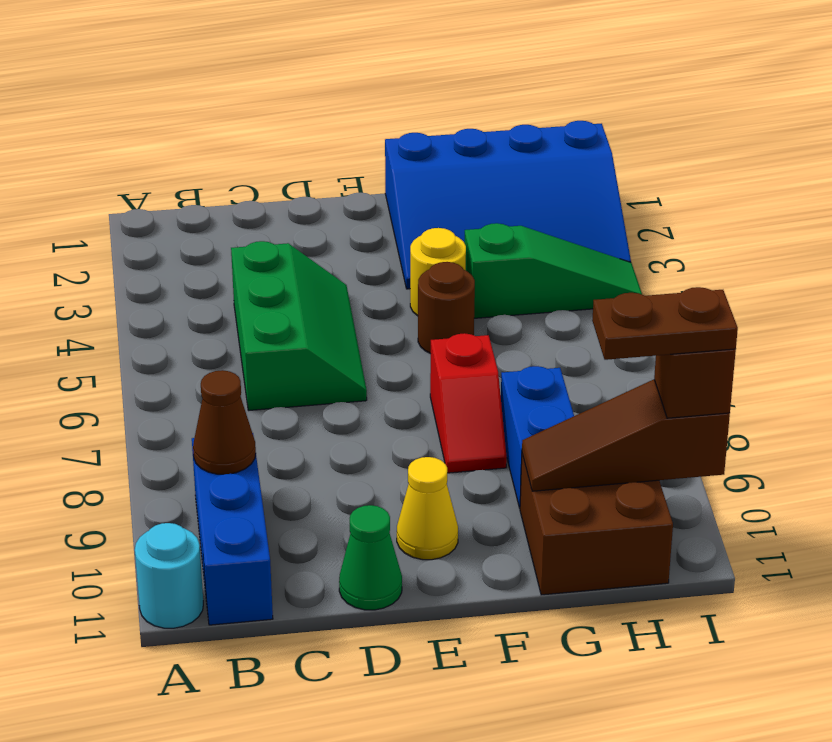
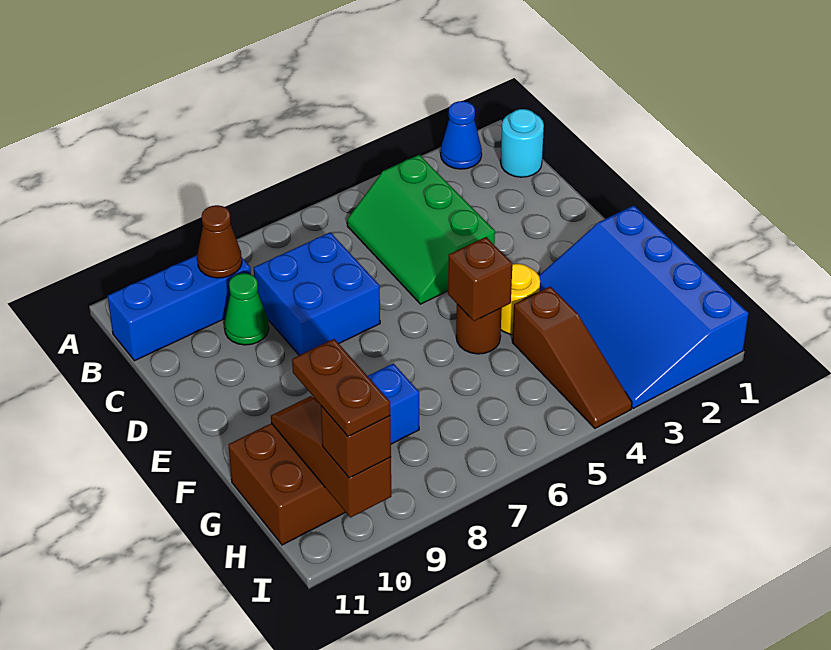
none -> blue cone A2 level 1
cyan round brick A11 level 1 -> cyan round brick B1 level 1
green slope C4:D6 level 1 top C -> green slope B4:D5 level 1 top 4
none -> blue brick C7:D8 level 1
green cone D11 level 1 -> green cone C9 level 1
yellow cone E10 level 1 -> none
none -> brown brick F5 level 2
red slope F7:F8 level 1 top 7 -> none
green slope G4:I4 level 1 top G -> brown slope G4:I4 level 1 top G

